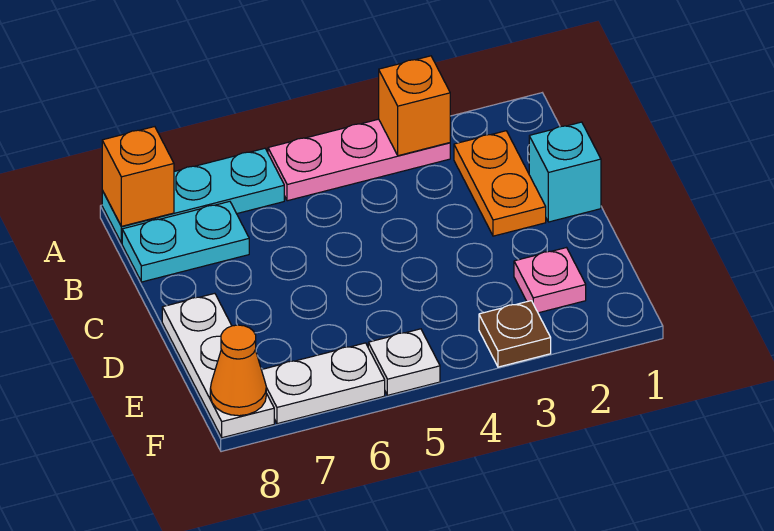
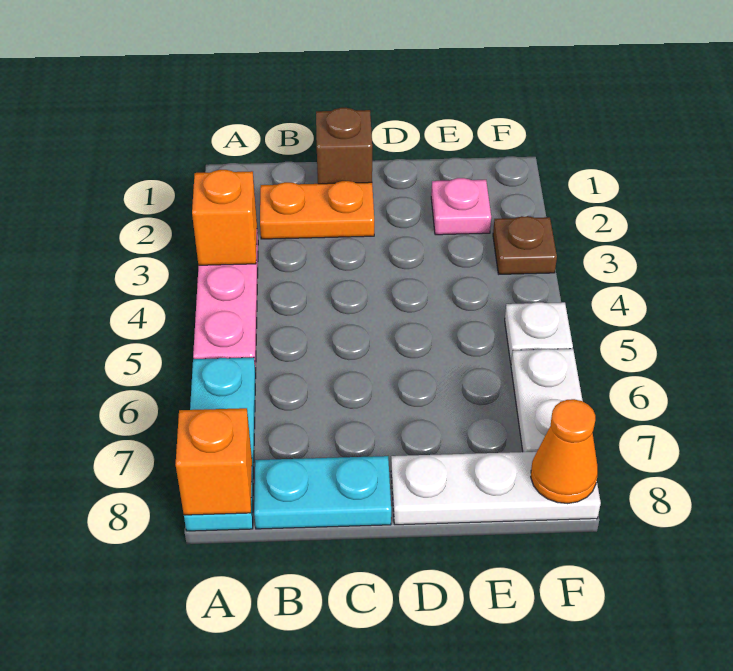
cyan plate B7:B8 level 1 -> cyan plate B8:C8 level 1
cyan brick C1 level 1 -> brown brick C1 level 1

